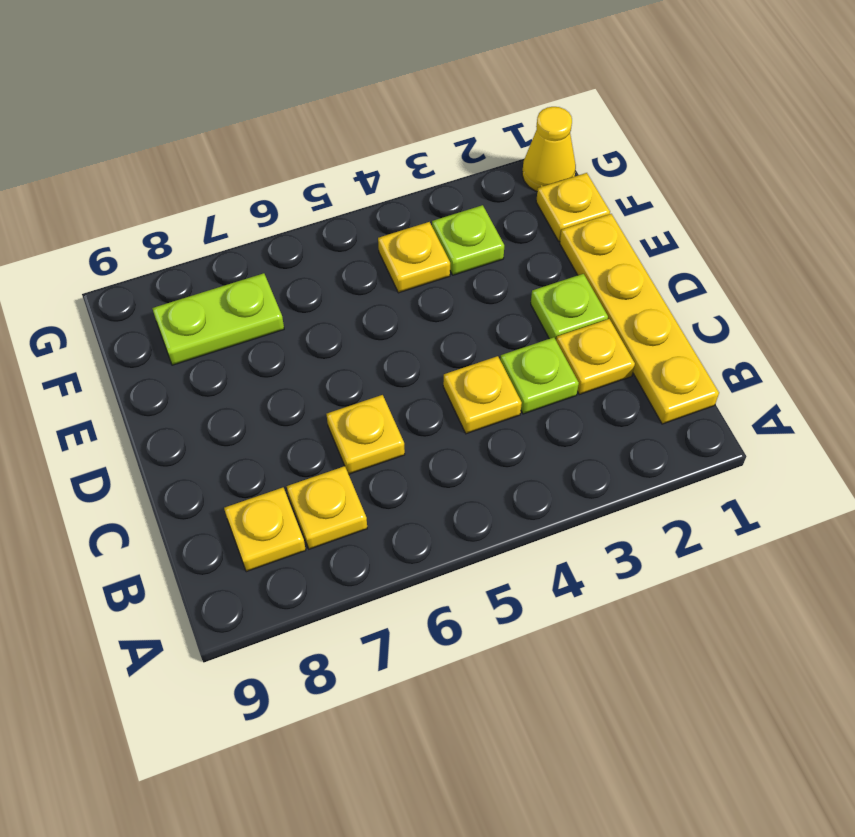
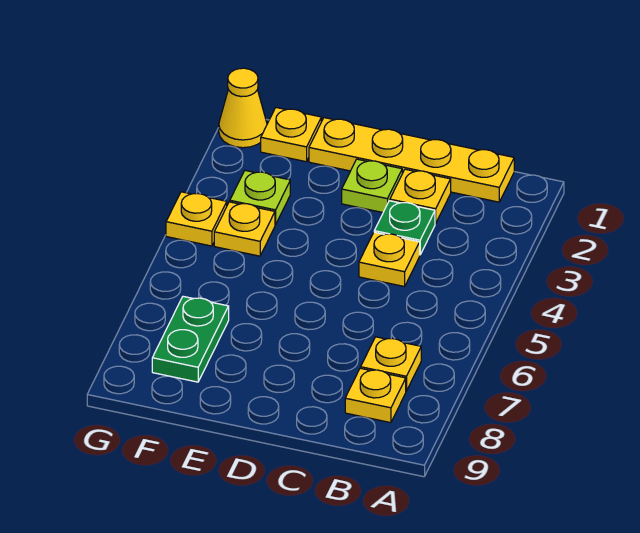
lime plate C3 level 1 -> green plate C3 level 1
yellow plate C6 level 1 -> yellow plate G4 level 1
lime plate F7:F8 level 1 -> green plate F7:F8 level 1

